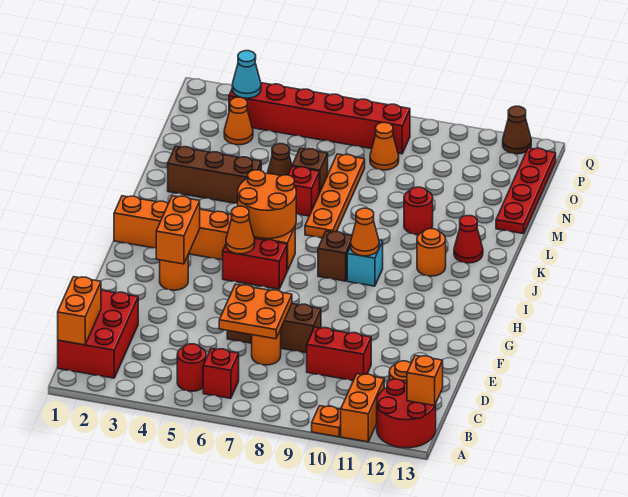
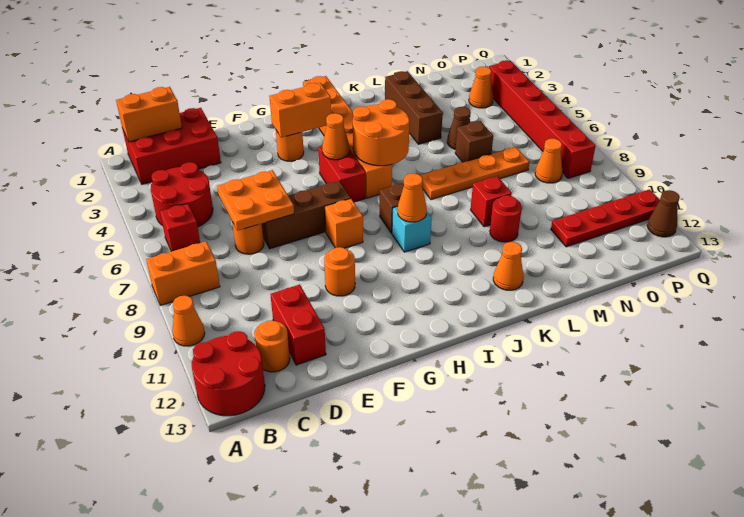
orange plate A10 level 1 -> orange cone A10 level 1
orange brick A11:B11 level 1 -> orange brick A8:B8 level 1
red round brick B5 level 1 -> red round brick B4:C5 level 1
orange brick B13 level 2 -> orange brick G8 level 1
red brick D9:D10 level 1 -> red brick D11:D12 level 1
brown brick E6:E8 level 1 -> brown brick E7:G7 level 1
orange round brick J11 level 1 -> orange round brick F10 level 1
red cone K12 level 1 -> orange cone K12 level 1
red brick L6 level 1 -> red brick L9 level 1
red plate M13:P13 level 1 -> red plate N11:Q11 level 1
cyan cone P3 level 2 -> none

